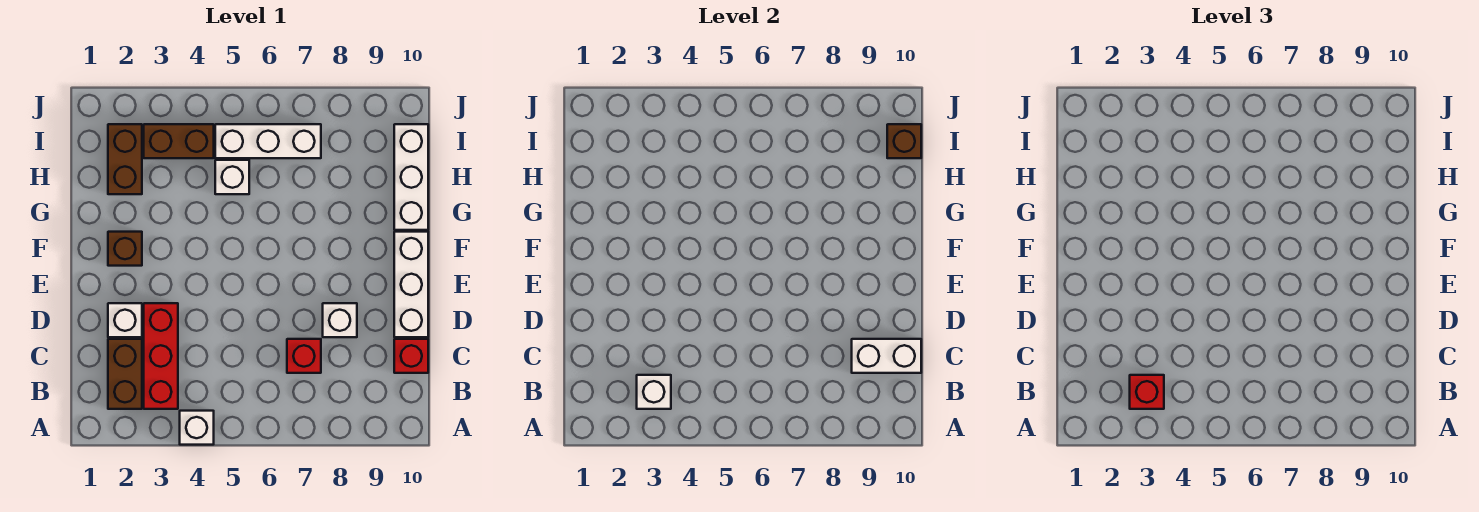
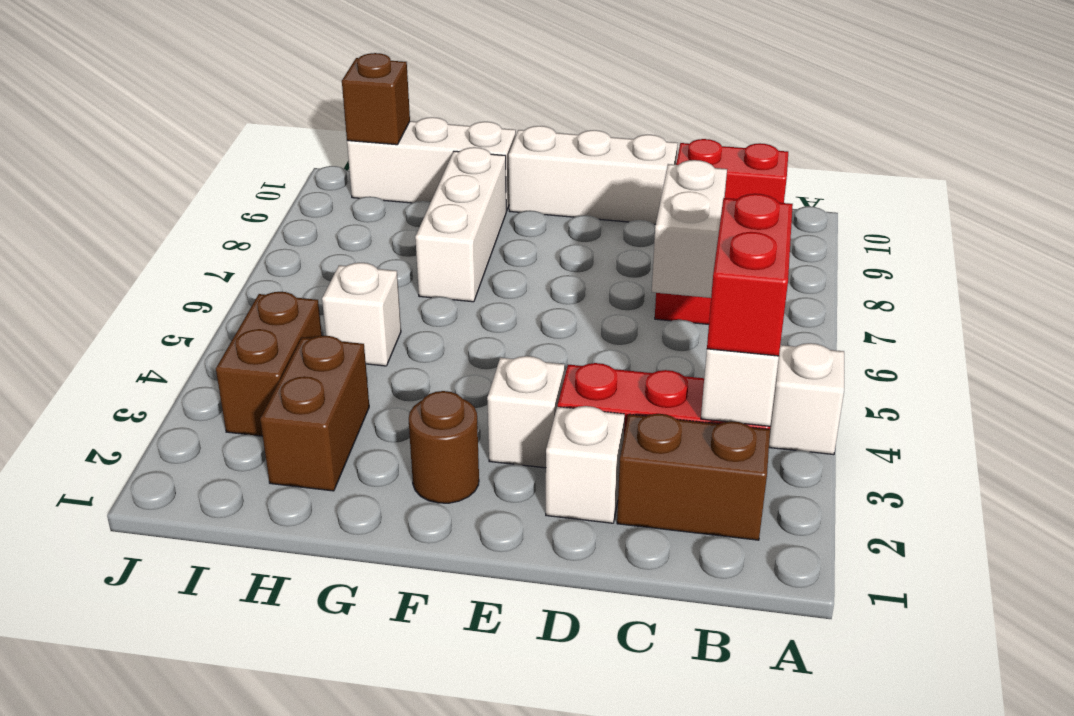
red brick B3 level 3 -> red brick B3:B4 level 3
white brick C9:C10 level 2 -> white brick C6:C7 level 2
red brick C10 level 1 -> red brick B10:C10 level 1
white brick D8 level 1 -> white brick E3 level 1
brown brick F2 level 1 -> brown round brick F2 level 1
brown brick H2:I2 level 1 -> brown brick H2:H3 level 1
white brick I5:I7 level 1 -> white brick G7:G9 level 1

